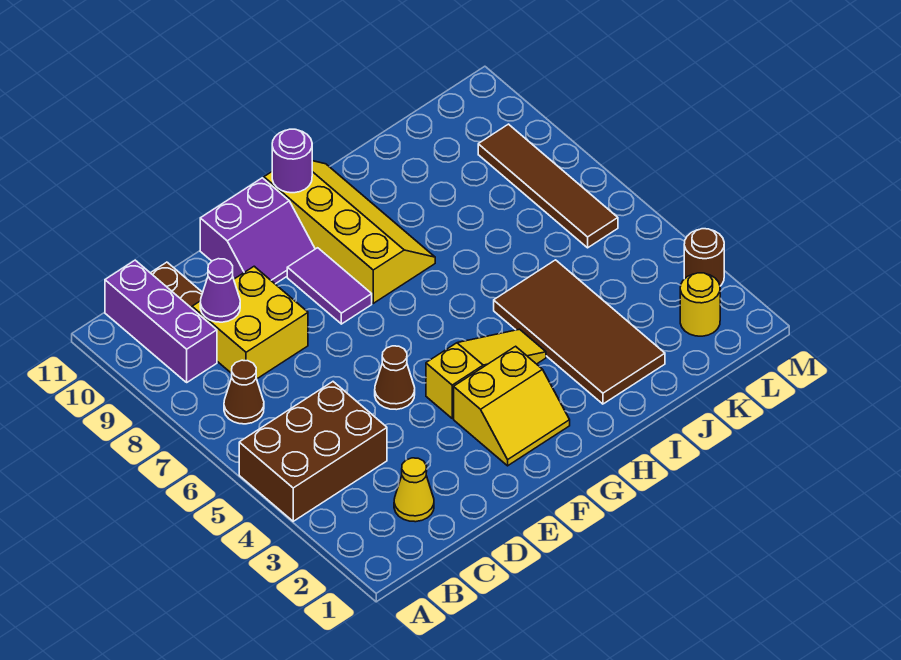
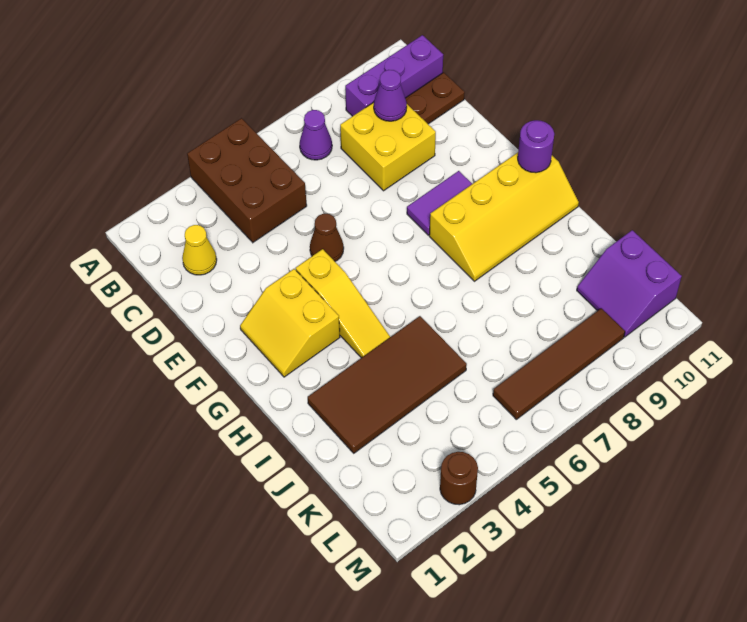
brown cone B7 level 1 -> purple cone B7 level 1
purple slope E10:F11 level 1 top 11 -> purple slope K10:L11 level 1 top 11
yellow round brick L2 level 1 -> none

